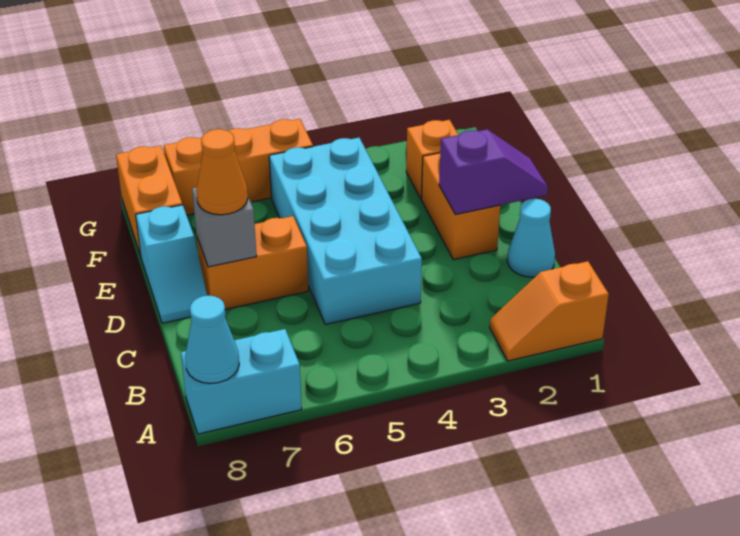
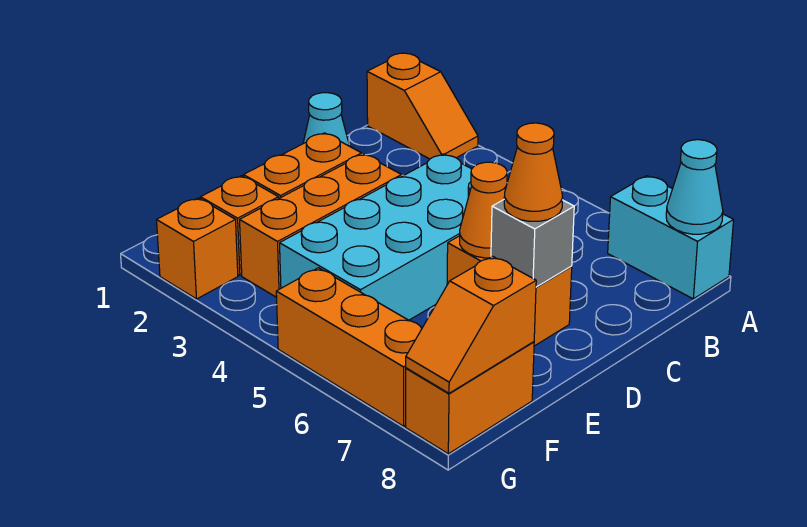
purple slope D1:D2 level 2 top 2 -> none
none -> orange brick D3:F3 level 1
none -> orange cone D6 level 2
cyan slope D8:E8 level 1 top E -> none
none -> orange slope F8:G8 level 2 top F
none -> orange brick G2 level 1

